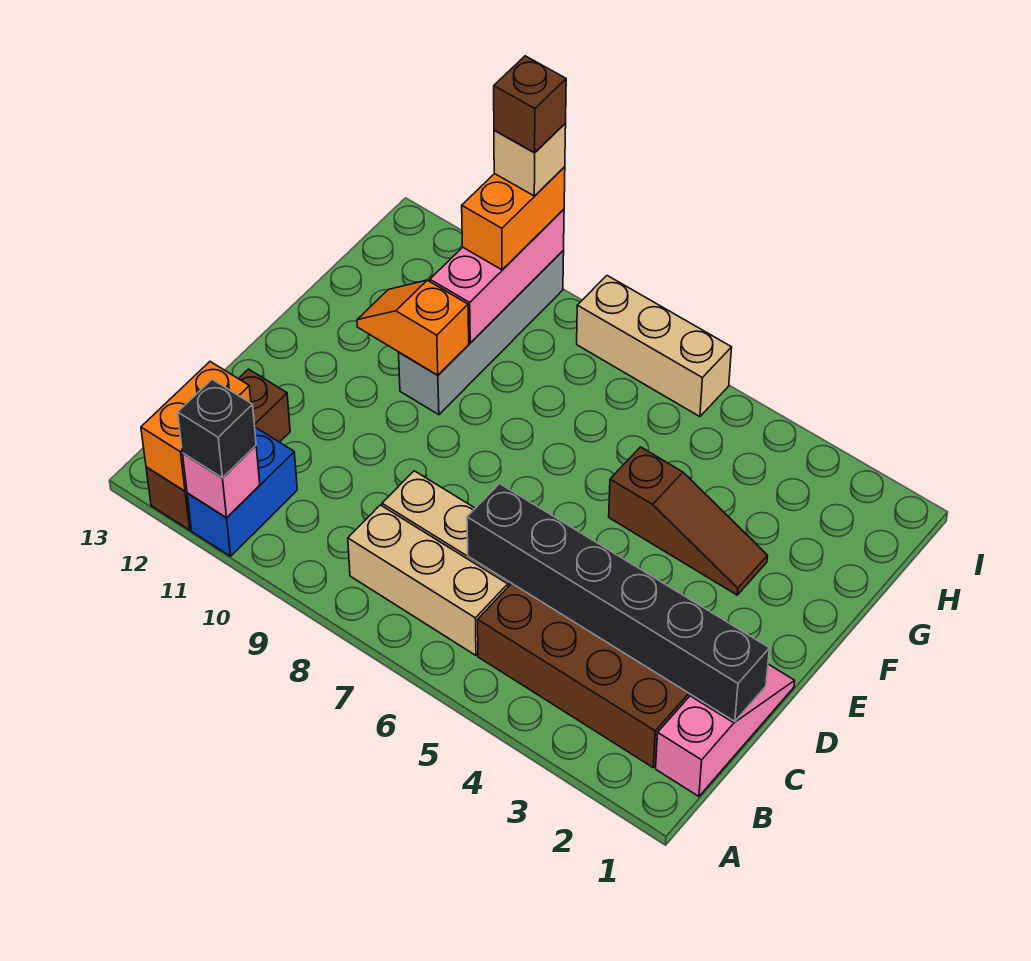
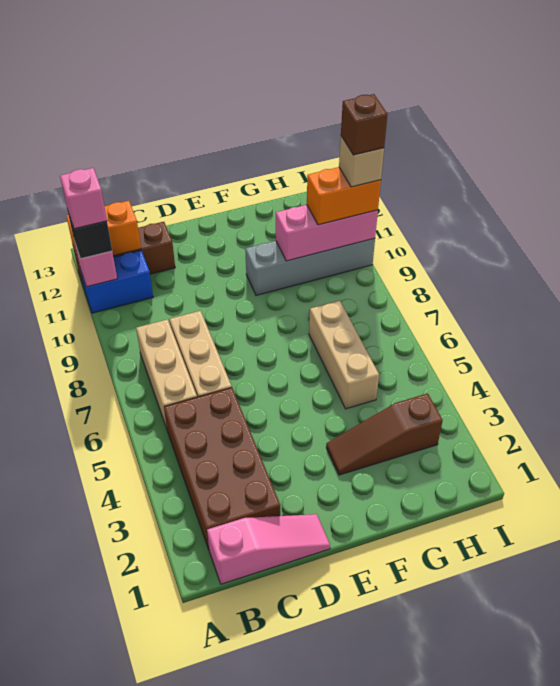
none -> pink brick A11 level 4
black brick C1:C6 level 2 -> none
brown slope F3:F5 level 1 top 5 -> brown slope F3:H3 level 1 top H
orange slope F10:F11 level 2 top 10 -> none
tan brick I6:I8 level 1 -> tan brick G5:G7 level 1

